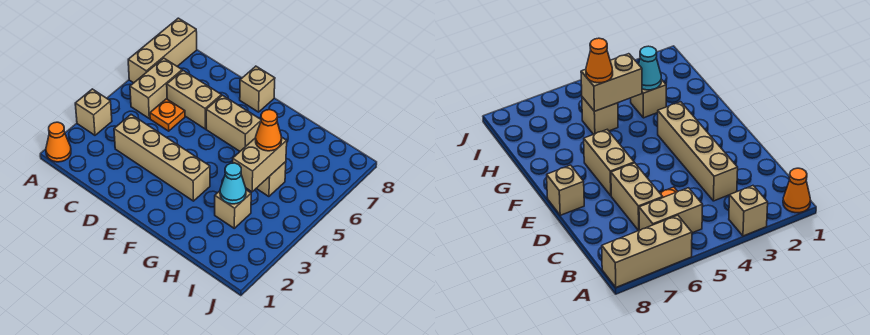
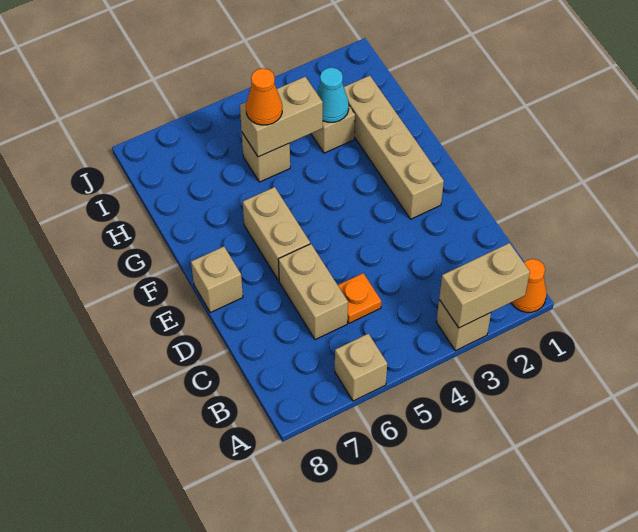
tan brick A6:A8 level 1 -> tan brick A6 level 1
tan brick B5:B6 level 1 -> tan brick A2:A3 level 2
tan brick C3:F3 level 1 -> tan brick E2:H2 level 1

